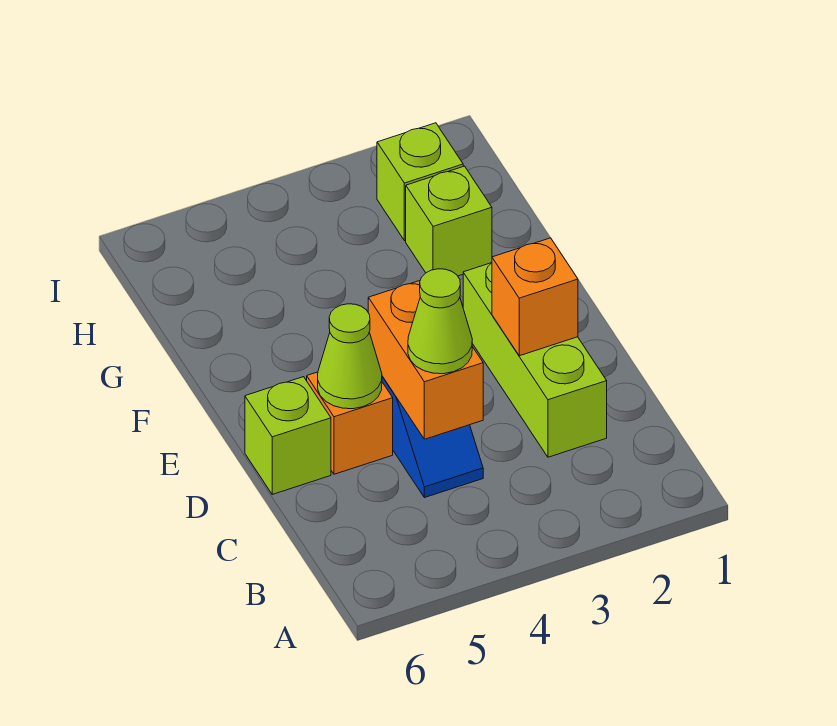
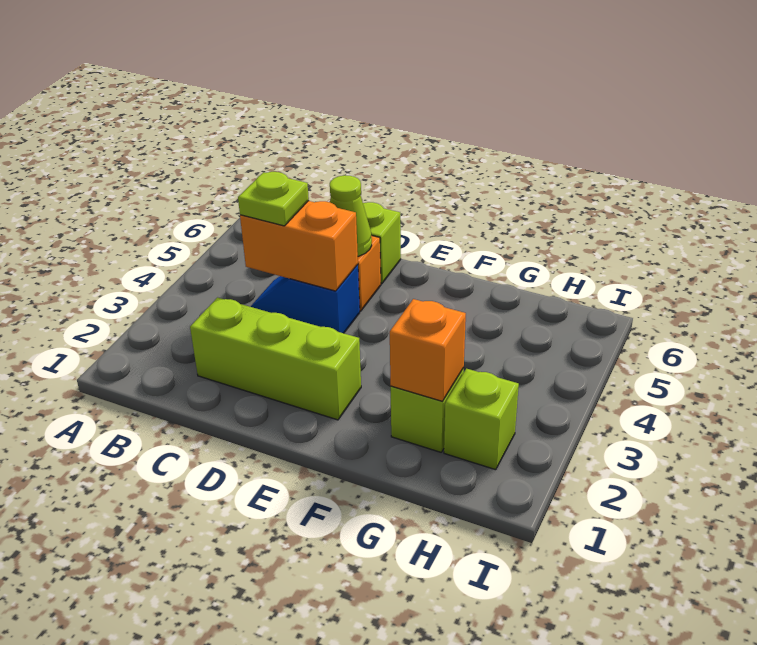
lime cone C4 level 3 -> lime plate C4 level 3
orange brick D2 level 2 -> orange brick G2 level 2

